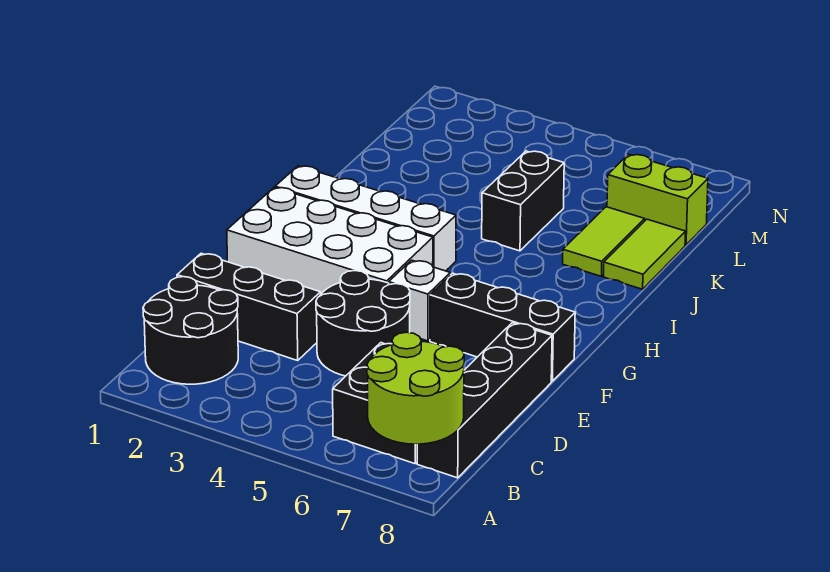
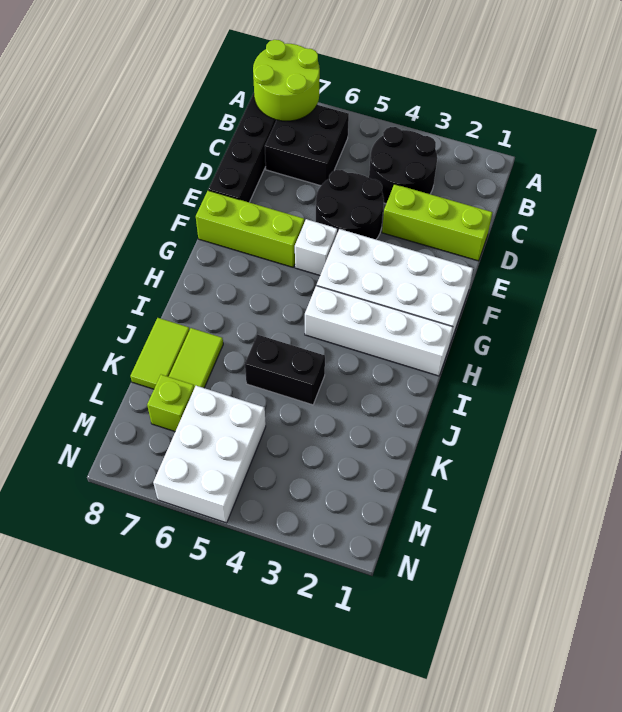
black round brick B1:C2 level 1 -> black round brick B3:C4 level 1
black brick D1:D3 level 1 -> lime brick D1:D3 level 1
black brick F6:F8 level 1 -> lime brick F6:F8 level 1
black brick J5:K5 level 1 -> black brick J4:J5 level 1
none -> white brick L5:N6 level 1
lime brick L7:L8 level 1 -> lime brick L7 level 1

